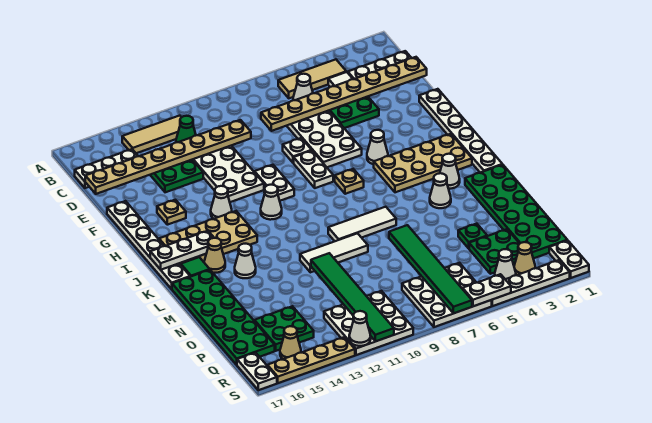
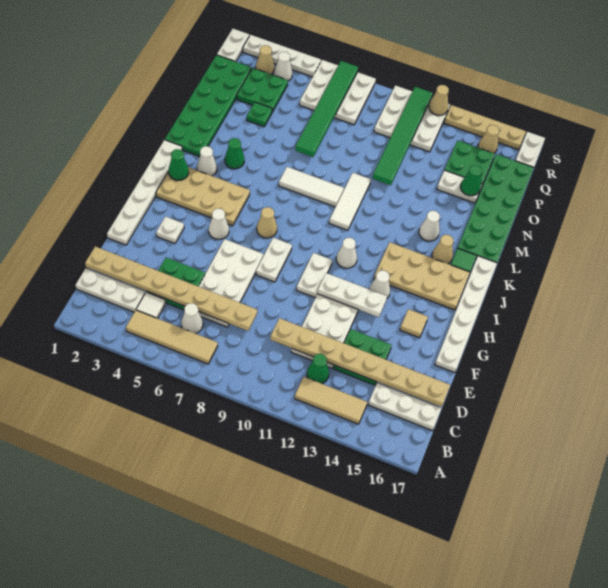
tan tile B4:B6 level 1 -> tan tile B4:B7 level 1
white plate F8 level 1 -> white plate G3 level 1
tan plate G15 level 1 -> tan tile G15 level 1
tan plate I7 level 1 -> tan cone I7 level 1
none -> green cone J2 level 2
white plate J15:J17 level 2 -> white plate G11:G13 level 2
white cone L4 level 1 -> green cone L4 level 1
white tile M9:M11 level 1 -> white tile K10:M10 level 1
none -> green cone O15 level 2
white plate S5:S6 level 2 -> white plate O14:O15 level 1
white cone S12 level 2 -> tan cone S12 level 2

